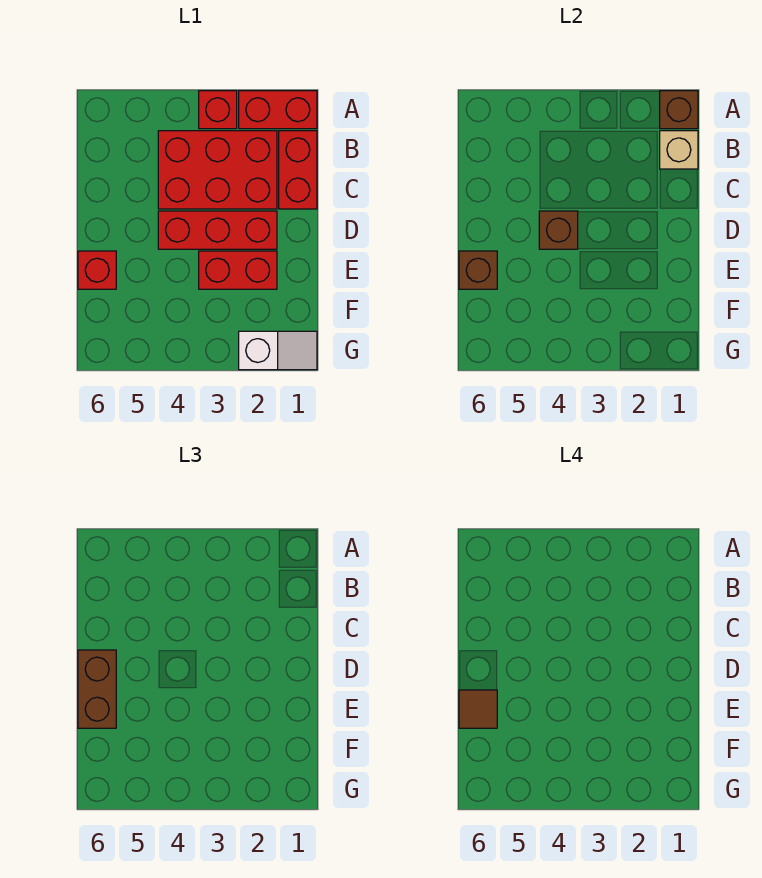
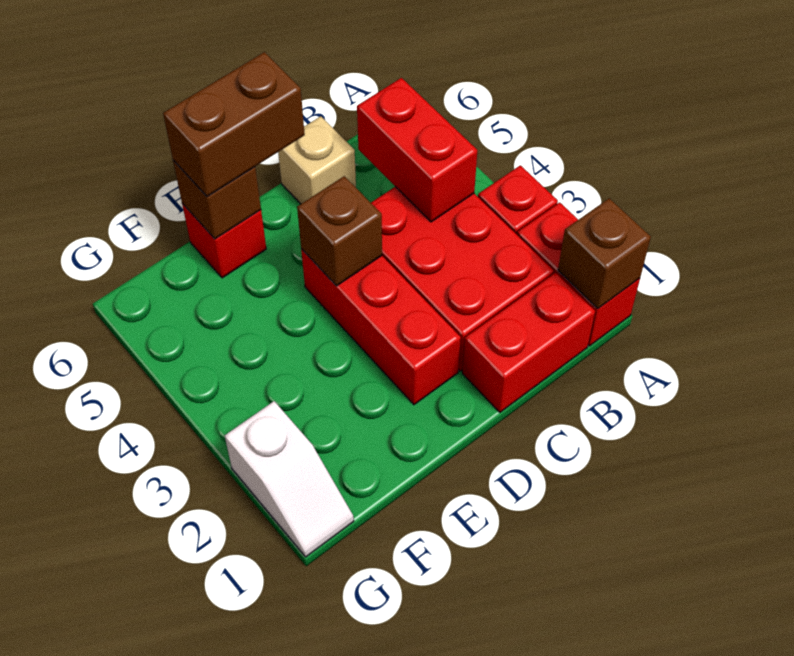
tan brick B1 level 2 -> tan brick C6 level 1
red brick E2:E3 level 1 -> red brick B4:B5 level 2
brown tile E6 level 4 -> none

